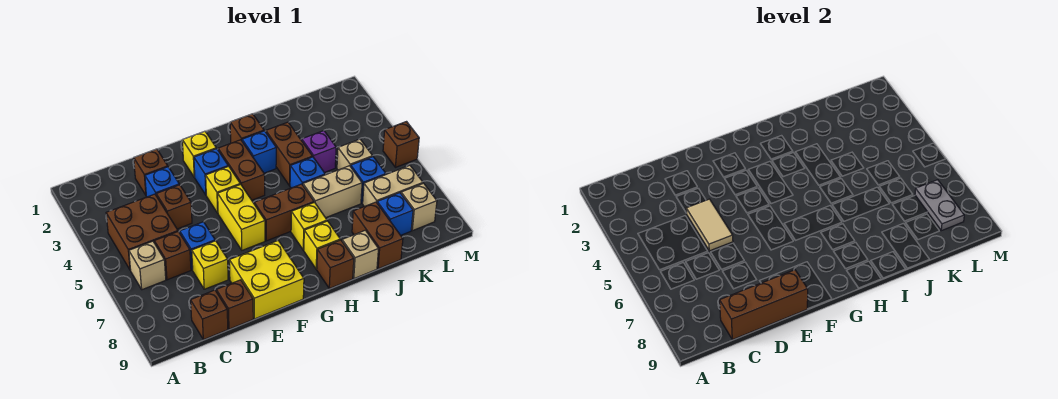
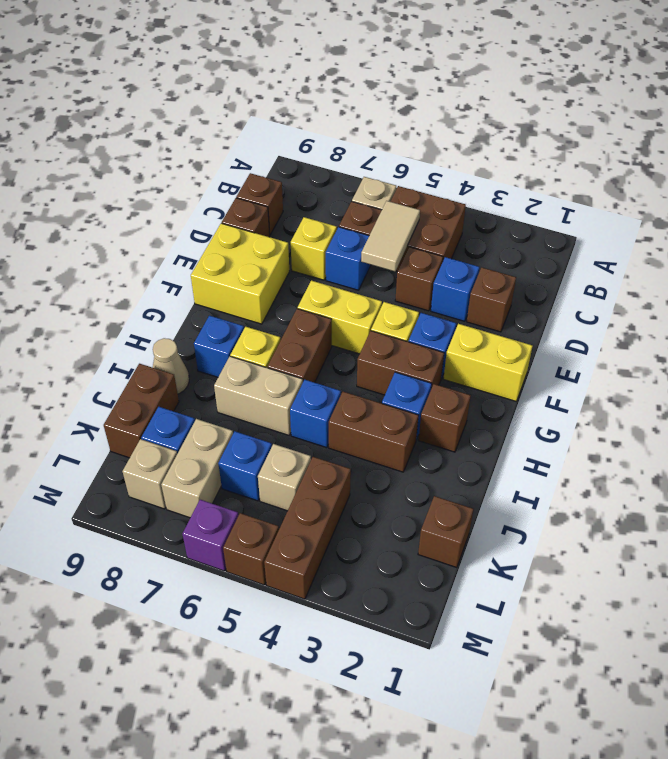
brown brick C9:E9 level 2 -> brown brick K4:M4 level 1
tan tile D4:D5 level 2 -> tan tile C5:D5 level 2
yellow brick F2 level 1 -> yellow brick F1:F2 level 1
yellow brick H8 level 1 -> blue brick H8 level 1
brown brick H9 level 1 -> brown brick K1 level 1
tan brick I6:J6 level 1 -> tan brick I6:I7 level 1
tan brick I9 level 1 -> tan cone I9 level 1
purple brick J4 level 1 -> purple brick M6 level 1
brown brick J8:J9 level 1 -> brown brick J9:K9 level 1
grey plate L7:L8 level 2 -> none

